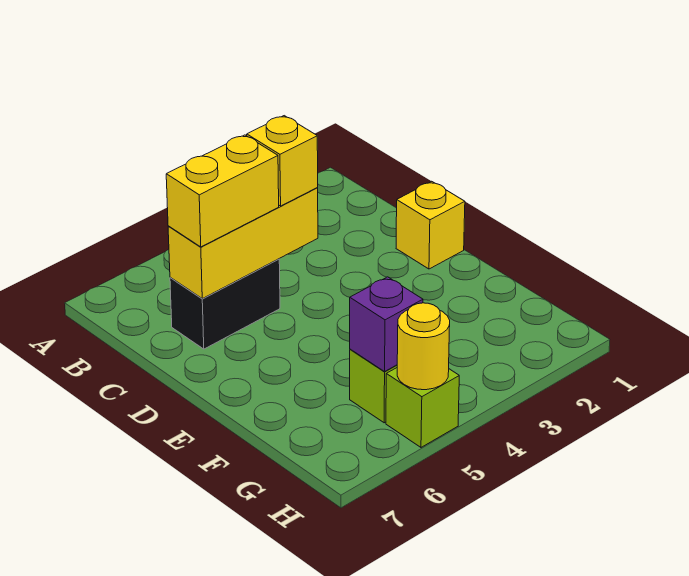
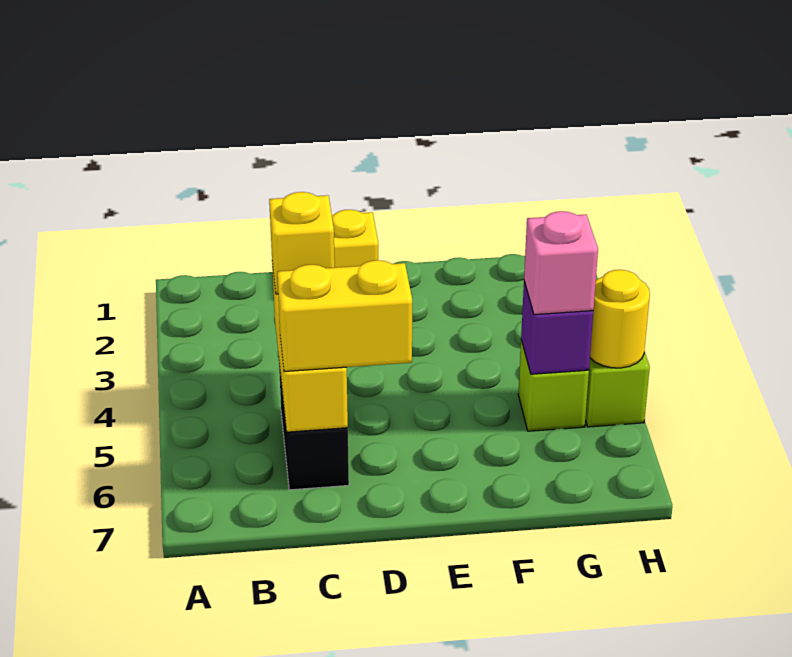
yellow brick C5:C6 level 3 -> yellow brick C6:D6 level 3
none -> pink brick G5 level 3

